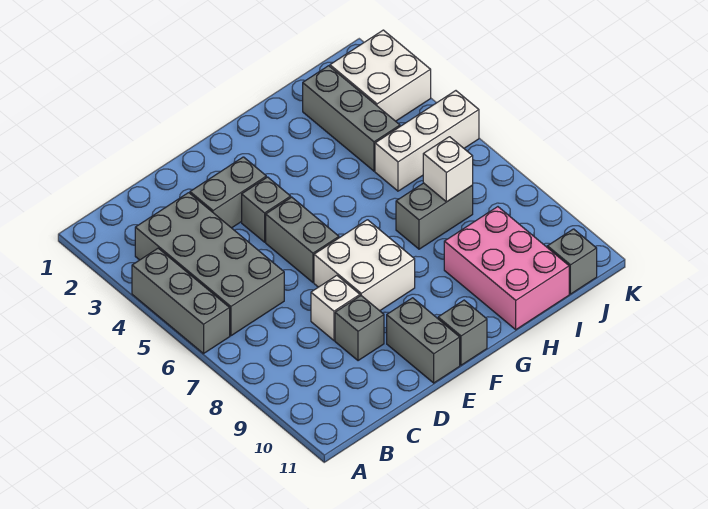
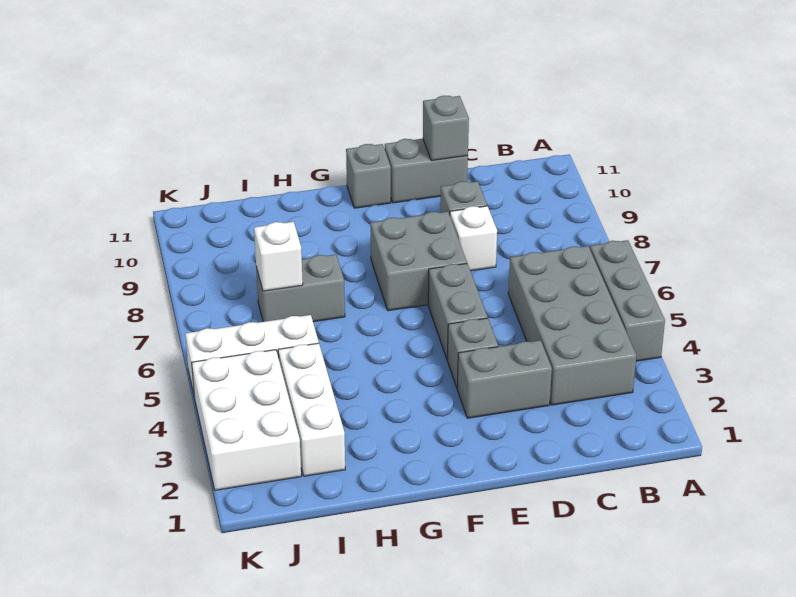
white brick E7:F8 level 1 -> grey brick E7:F8 level 1
grey brick E10:E11 level 1 -> grey brick D11:E11 level 1
pink brick H9:I11 level 1 -> none
grey brick I2:I4 level 1 -> white brick I2:I4 level 1
white brick J2:K3 level 1 -> white brick J2:K4 level 1
grey brick J11 level 1 -> grey brick D11 level 2

